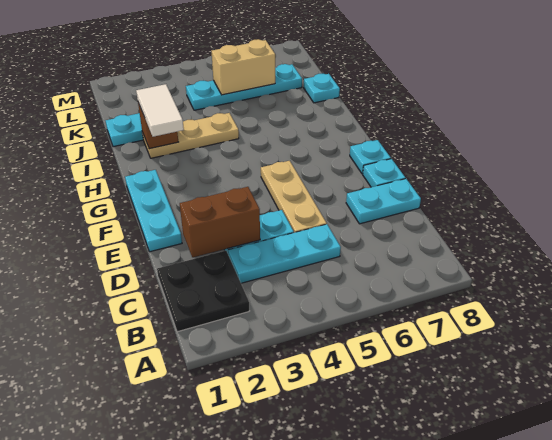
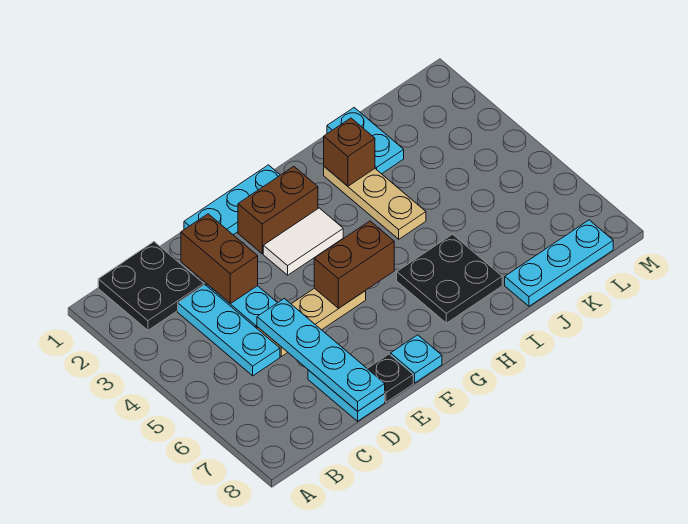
cyan plate E8 level 1 -> black plate E8 level 1
none -> brown brick F2:G2 level 1
none -> brown brick F5:G5 level 2
white tile H2:I2 level 3 -> white tile F3:G3 level 1
none -> black plate H6:I7 level 1
cyan plate J8 level 1 -> cyan plate J8:L8 level 1
cyan plate K4:K7 level 1 -> cyan plate D5:D8 level 2
tan brick K5:K6 level 2 -> none

